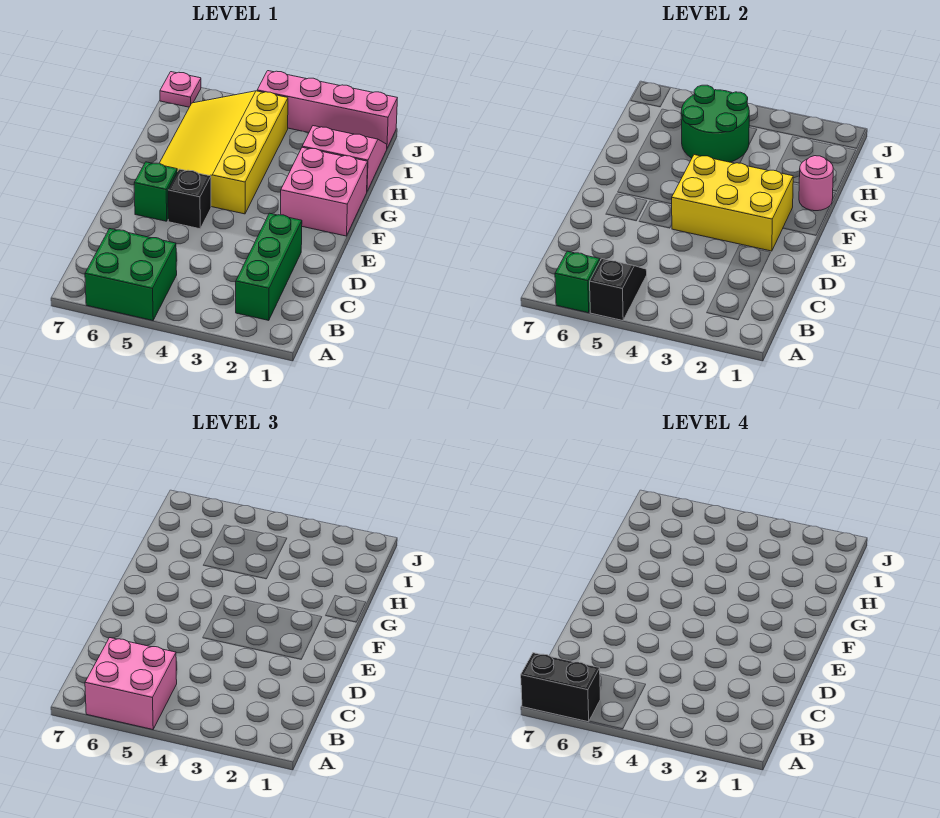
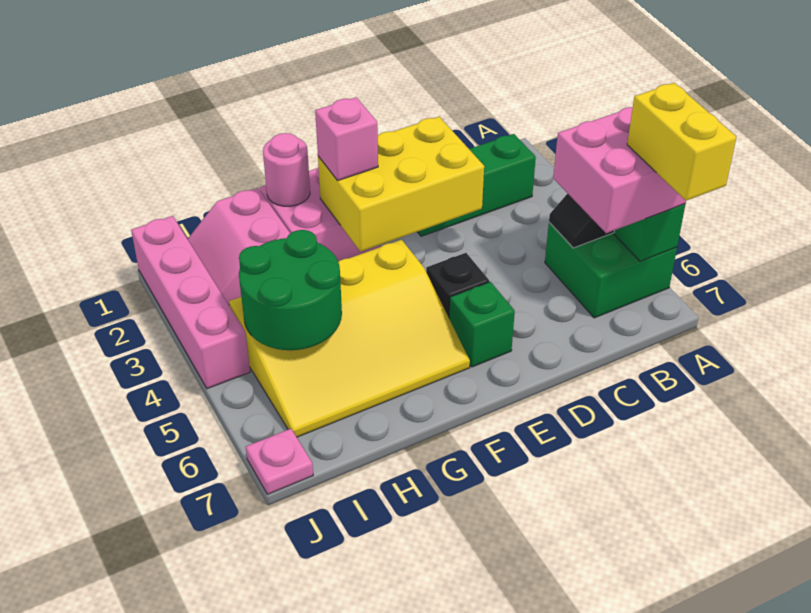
black brick A6:A7 level 4 -> yellow brick A6:A7 level 4
yellow brick E2:F4 level 2 -> yellow brick D2:F3 level 2
none -> pink brick F2 level 3

